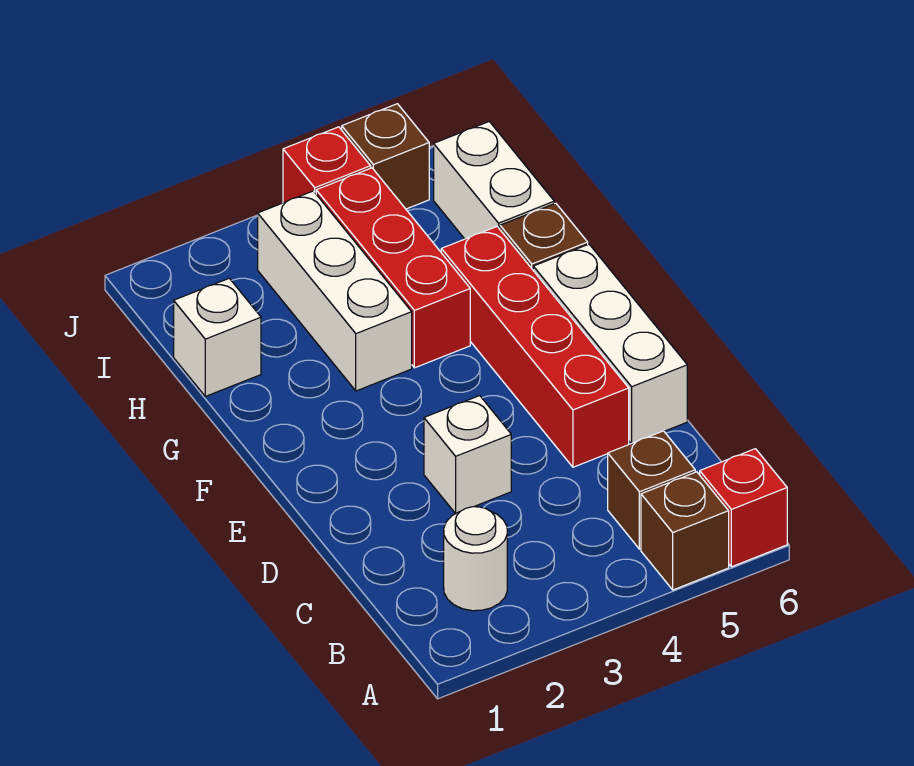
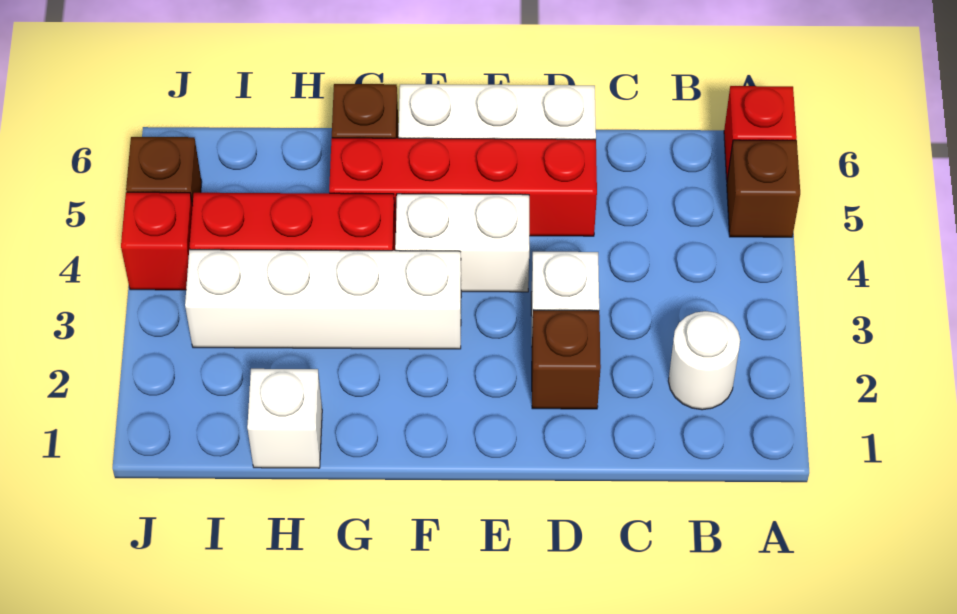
brown brick B5 level 1 -> brown brick D2 level 1
white brick G3:I3 level 1 -> white brick F3:I3 level 1
white brick H6:I6 level 1 -> white brick E4:F4 level 1

